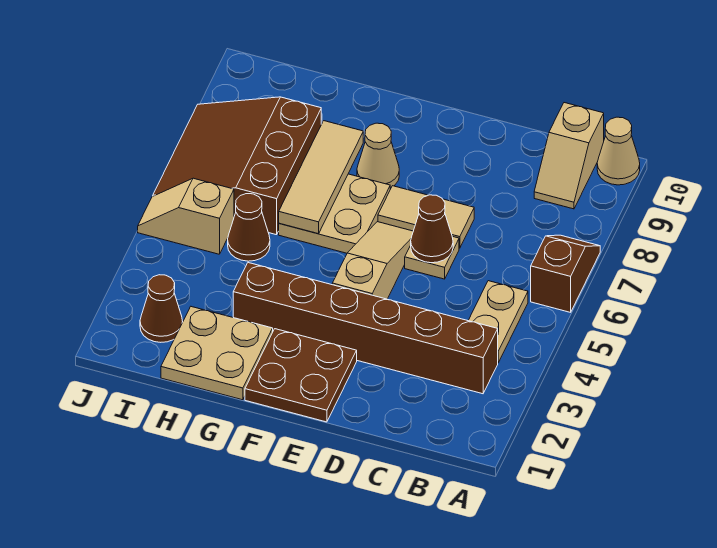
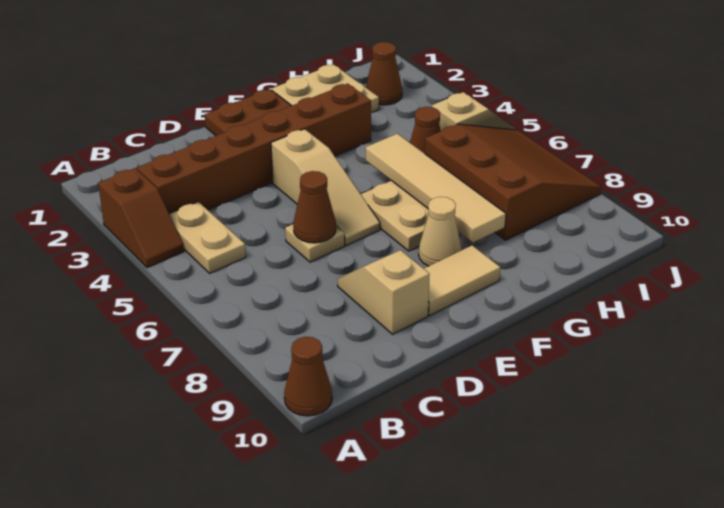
brown slope A6:A7 level 1 top 6 -> brown slope A3:A4 level 1 top 3
tan cone A10 level 1 -> brown cone A10 level 1
tan slope B9:B10 level 1 top 10 -> tan slope D8:D9 level 1 top 9
tan tile D7:E7 level 1 -> tan tile E9:F9 level 1
tan tile G6:G8 level 2 -> tan tile G5:G8 level 2

